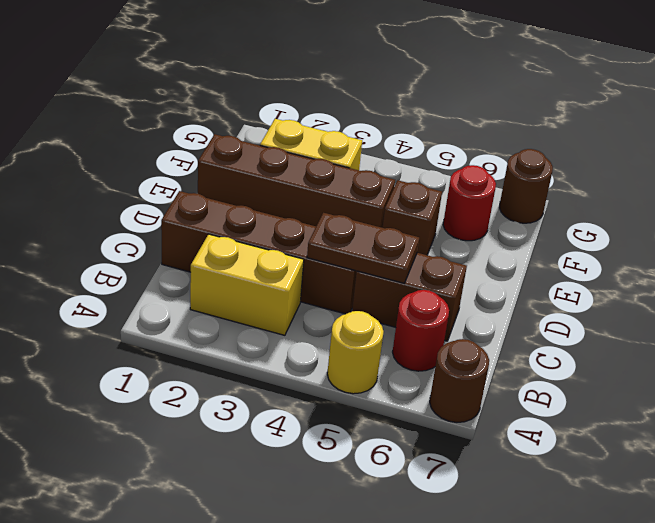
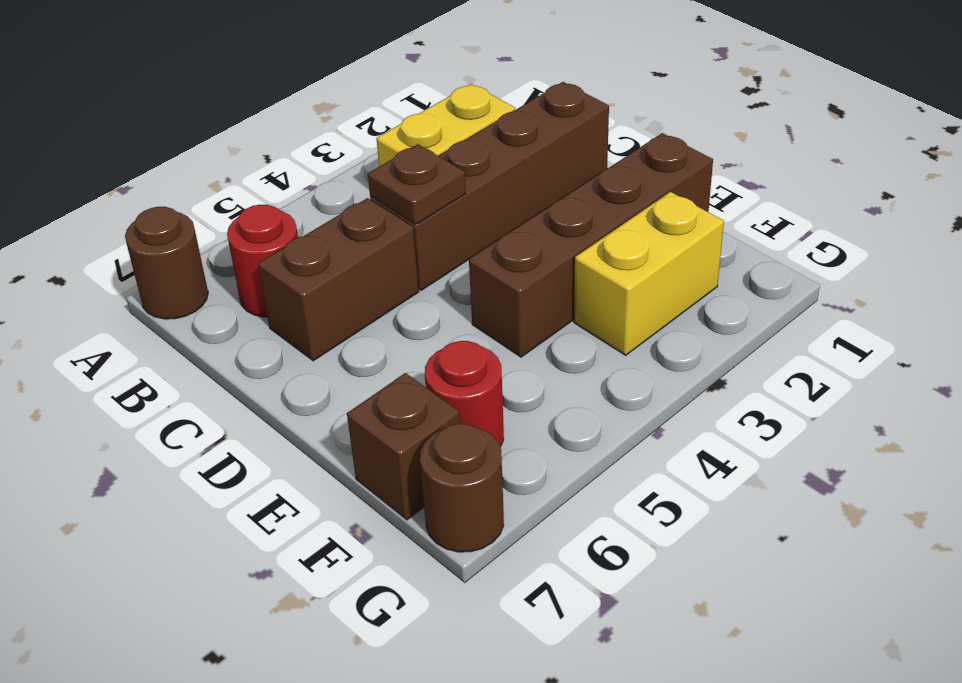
yellow round brick A5 level 1 -> none
brown plate C4:C5 level 2 -> brown plate C4 level 2
brown brick E5 level 1 -> brown brick F7 level 1

